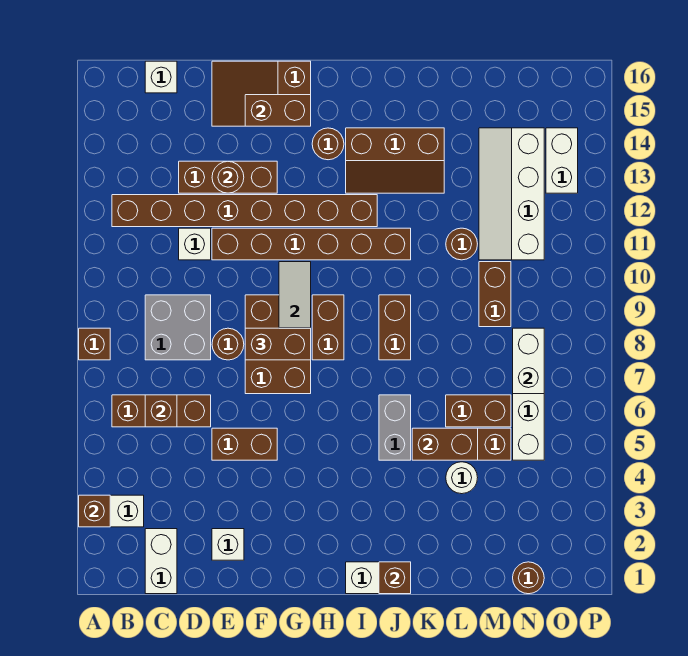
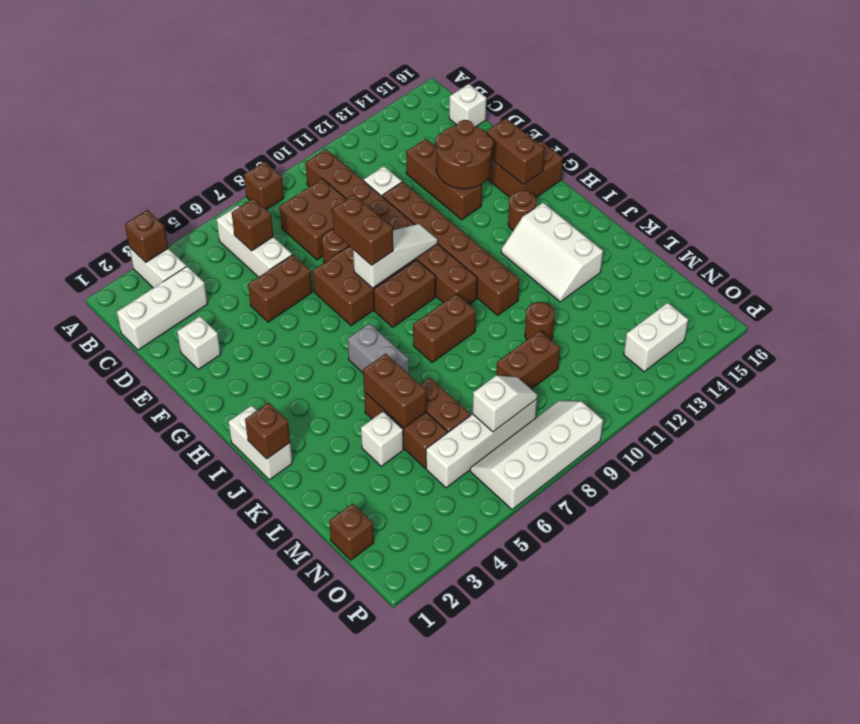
brown brick B6:D6 level 1 -> white brick B6:D6 level 1
brown brick B12:I12 level 1 -> brown brick B10:I10 level 1
white brick C1:C2 level 1 -> white brick C1:C3 level 1
grey brick C8:D9 level 1 -> brown brick C8:D9 level 1
brown brick E5:F5 level 1 -> brown brick E5:E6 level 1
brown round brick E13 level 2 -> brown round brick E13:F14 level 2
brown slope I13:K14 level 1 top 14 -> white slope I13:K14 level 1 top 14
grey brick J5:J6 level 1 -> grey brick I6:J6 level 1
white round brick L4 level 1 -> white brick L4 level 1
white slope M11:N14 level 1 top N -> white slope O6:P9 level 1 top P
brown round brick N1 level 1 -> brown brick N1 level 1
white brick N7:N8 level 2 -> white slope N7:N8 level 2 top 7

